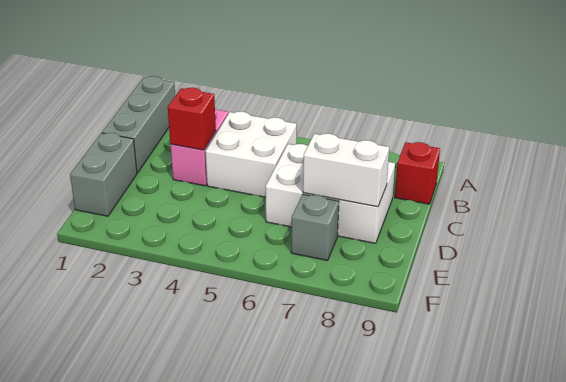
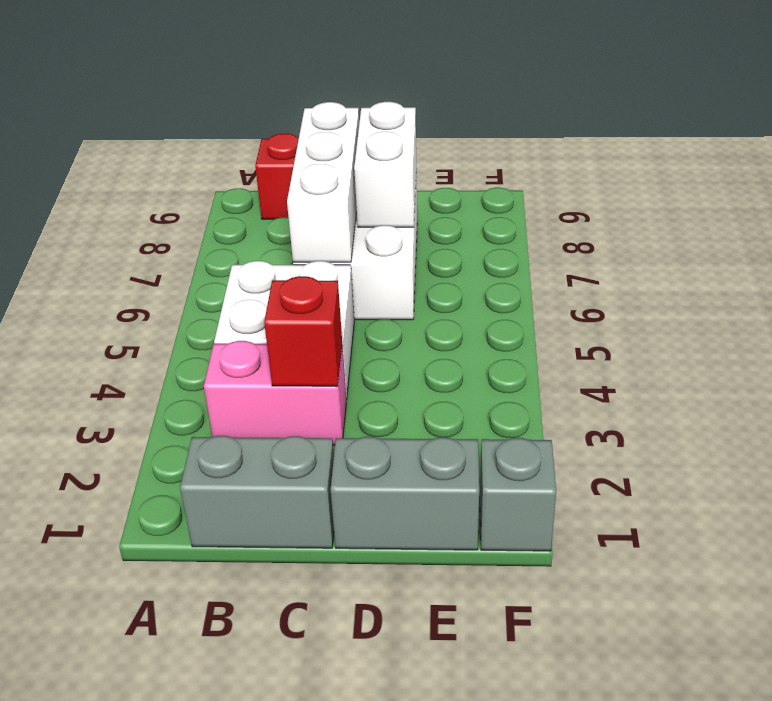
grey brick A1:C1 level 1 -> grey brick B1:C1 level 1
none -> white brick C6:C8 level 2
grey brick E7 level 1 -> grey brick F1 level 1

